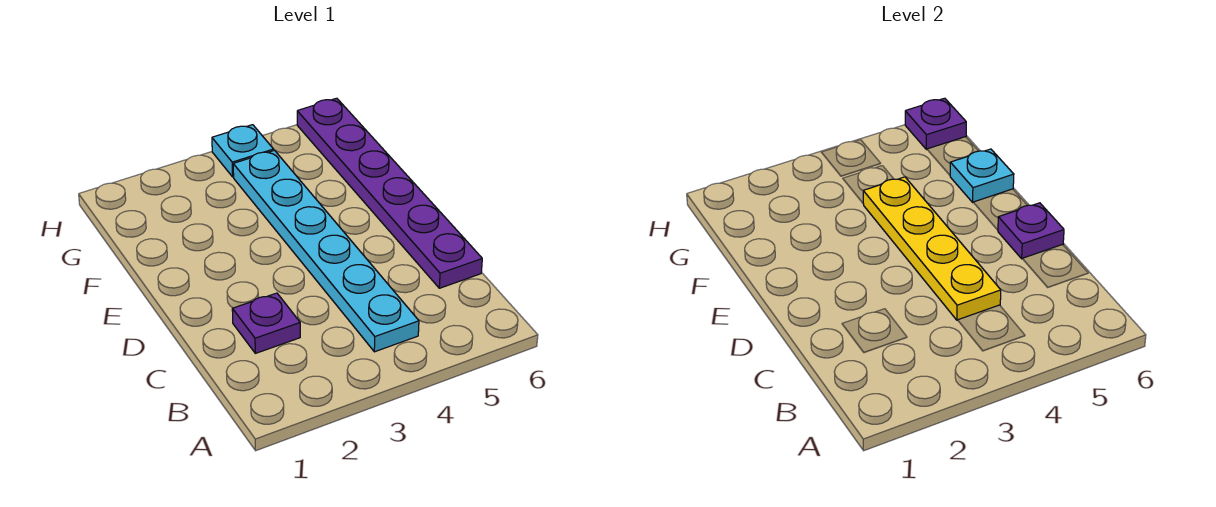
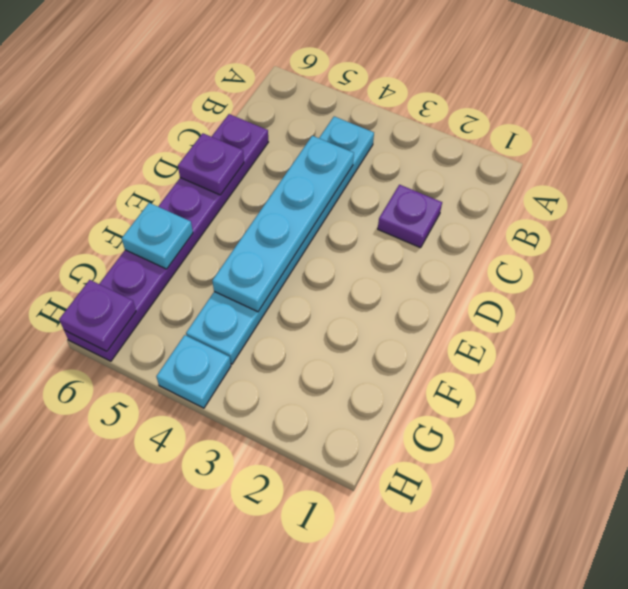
yellow plate C4:F4 level 2 -> cyan plate C4:F4 level 2

